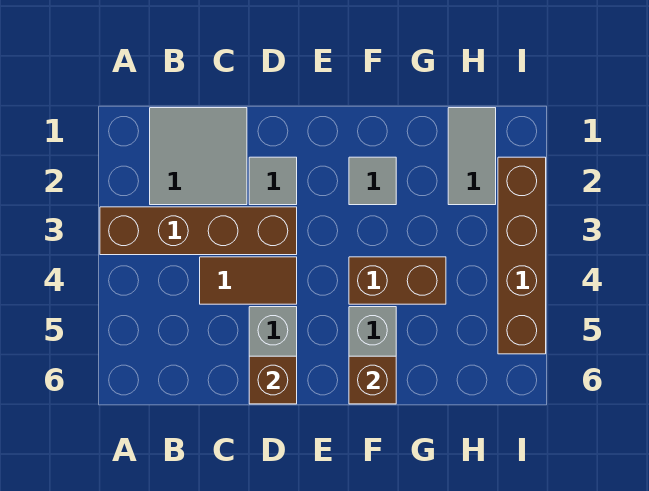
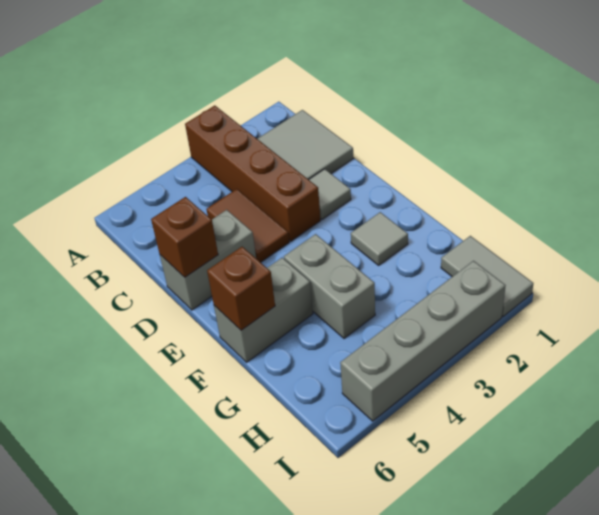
brown brick F4:G4 level 1 -> grey brick F4:G4 level 1
grey tile H1:H2 level 1 -> grey tile H1:I1 level 1
brown brick I2:I5 level 1 -> grey brick I2:I5 level 1

